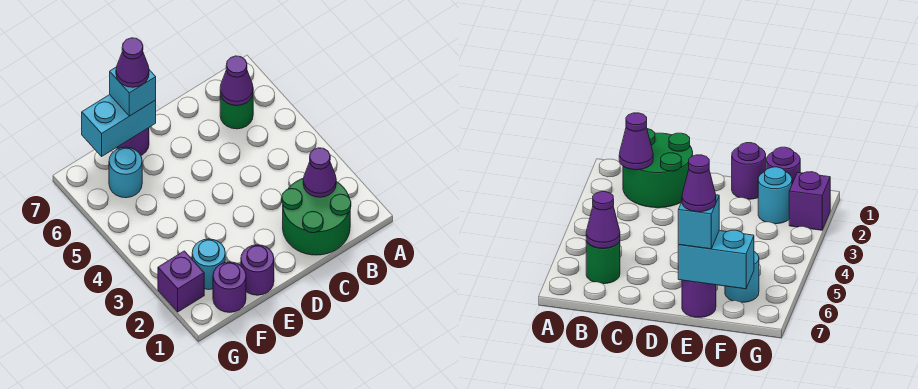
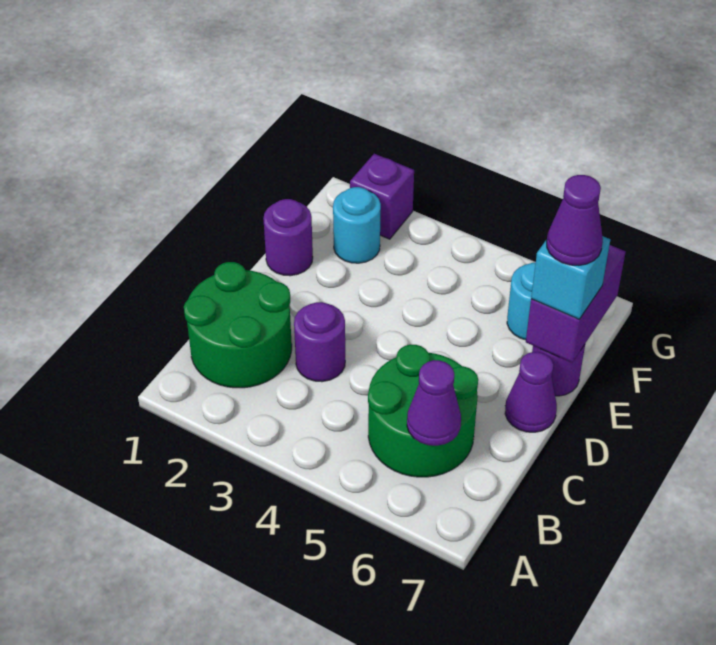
purple cone B2 level 2 -> purple cone D7 level 1
green round brick B6 level 1 -> green round brick B5:C6 level 1
cyan brick E7:F7 level 2 -> purple brick E7:F7 level 2
purple round brick F1 level 1 -> purple round brick C3 level 1

